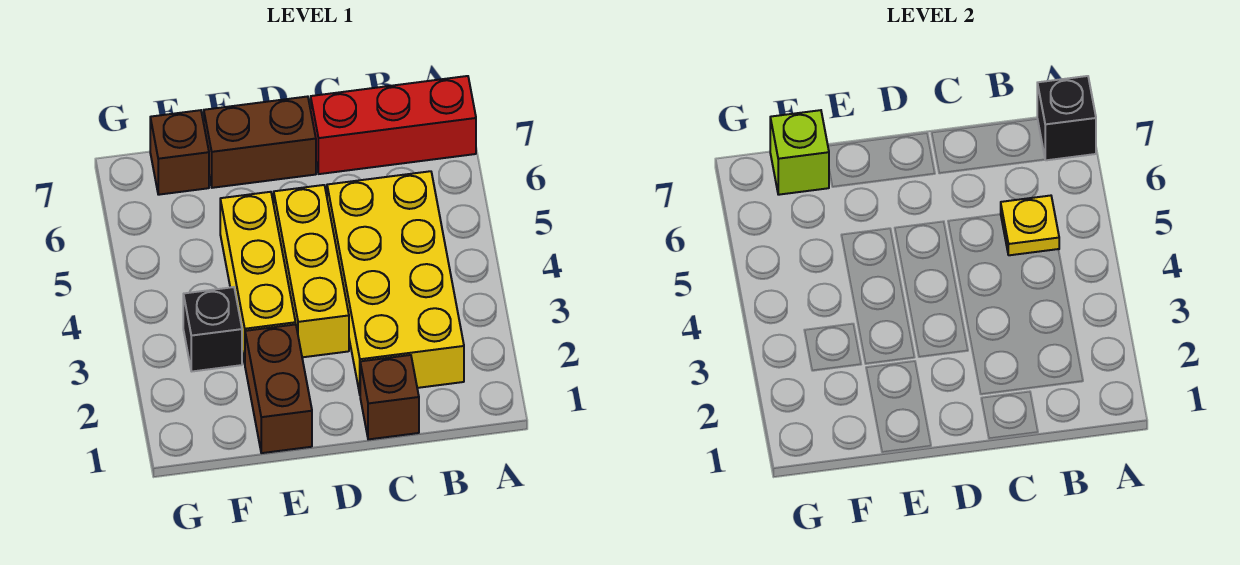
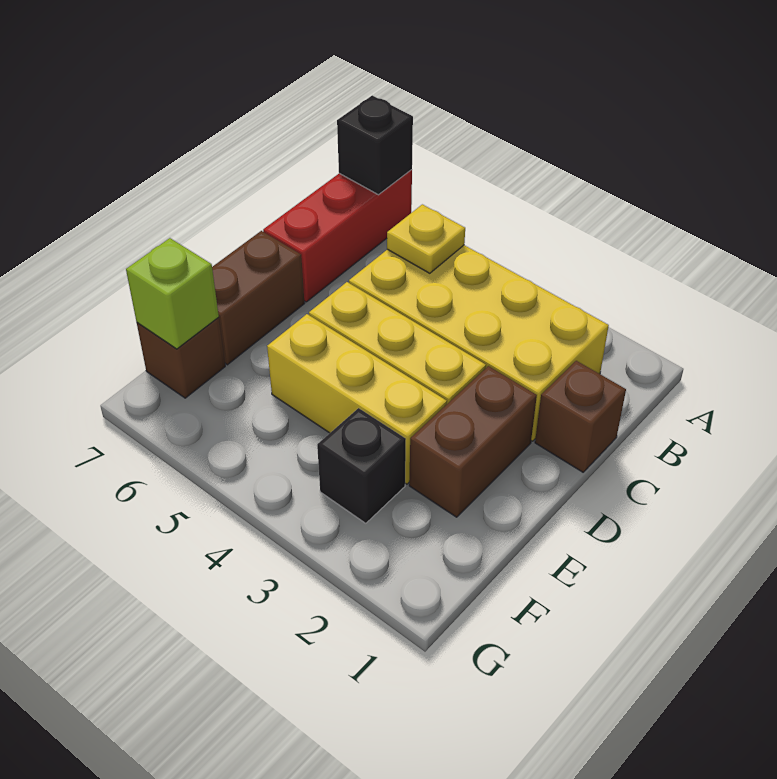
brown brick E1:E2 level 1 -> brown brick D2:E2 level 1

